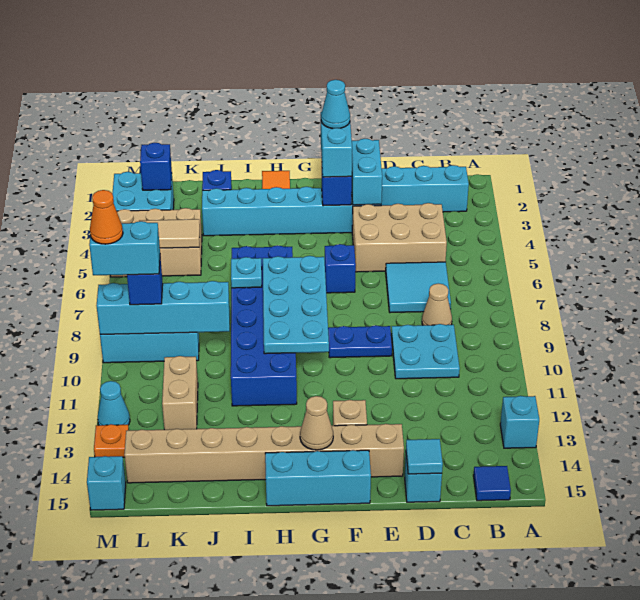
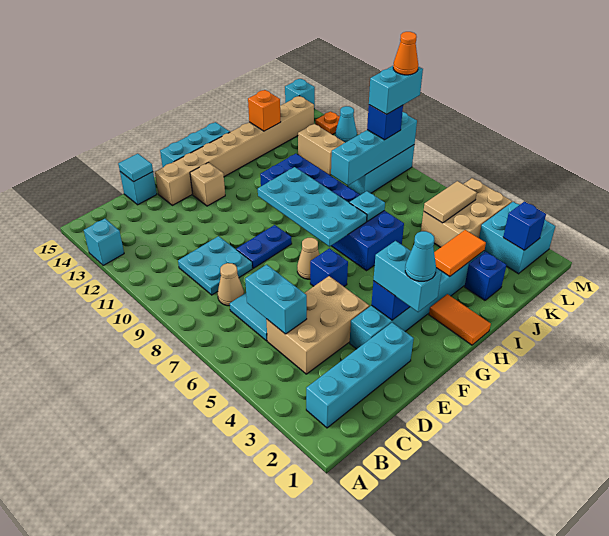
blue tile B15 level 1 -> none
cyan brick E2:E3 level 2 -> cyan brick C5:C6 level 2
tan cone G14 level 2 -> tan cone F7 level 1
none -> orange tile I3:J3 level 2
none -> orange brick J14 level 2

